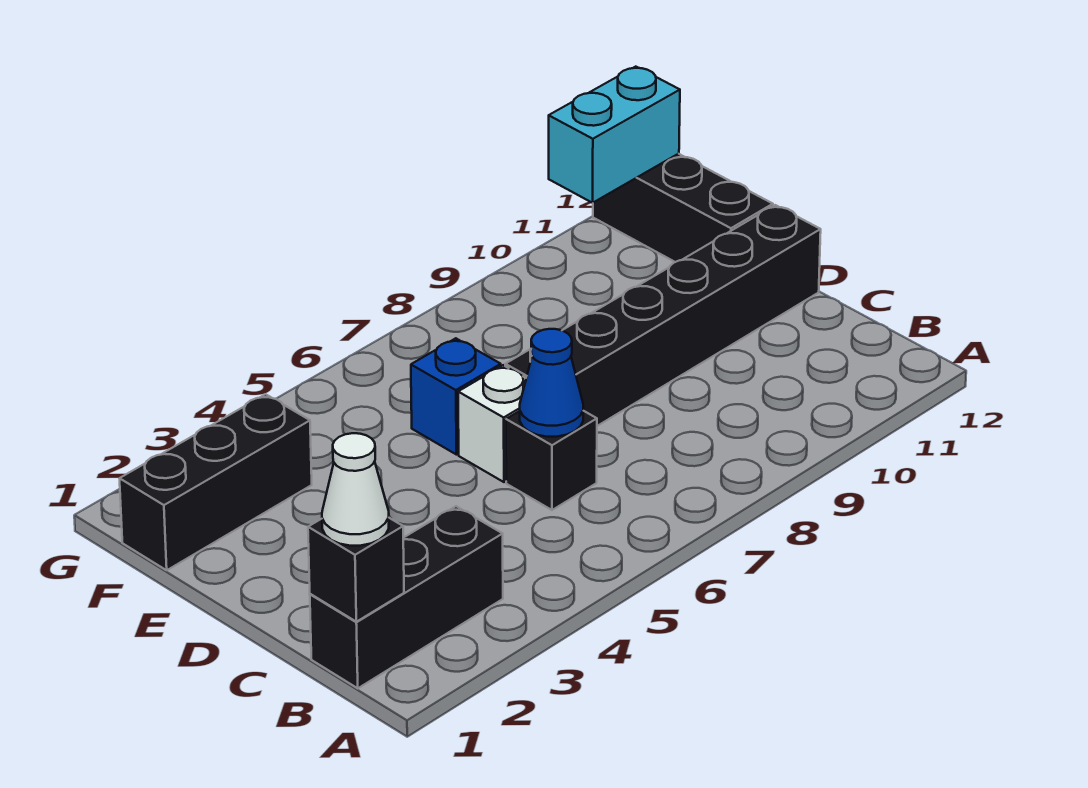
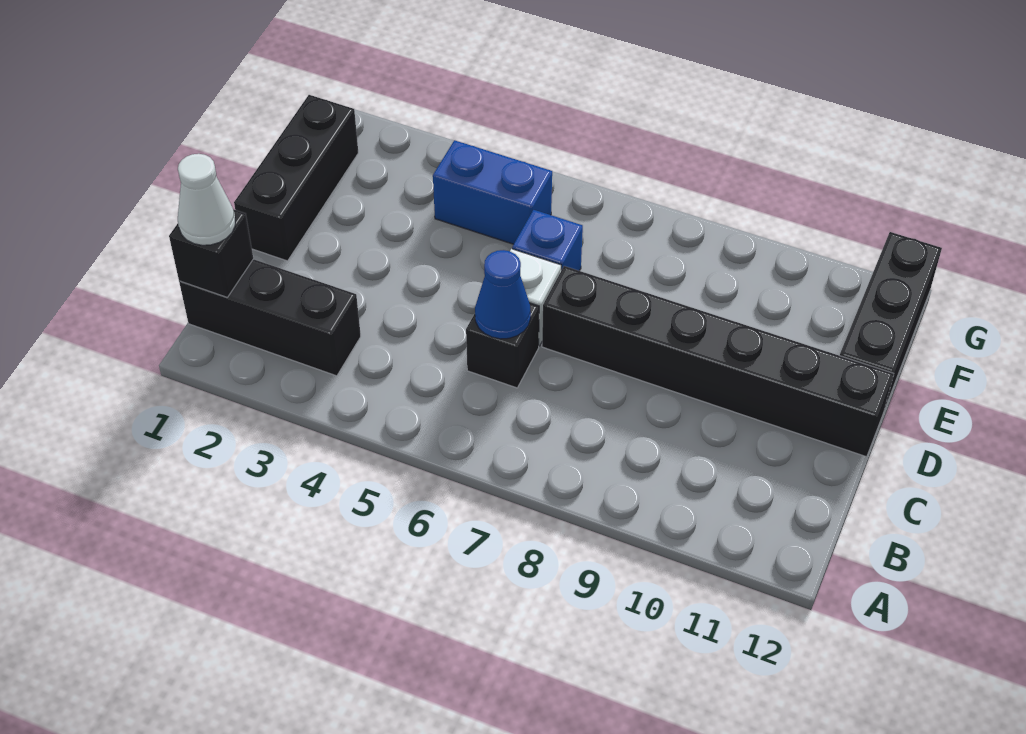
black brick F1:F3 level 1 -> black brick D1:F1 level 1
none -> blue brick F4:F5 level 1
cyan brick G11:G12 level 2 -> none

